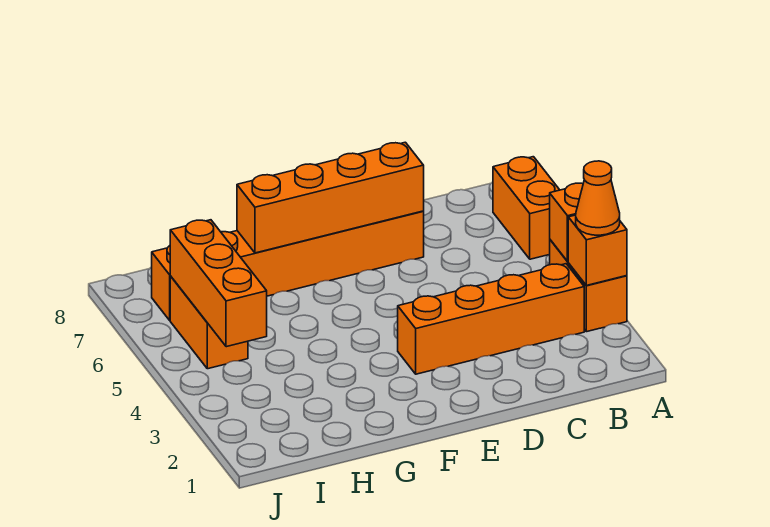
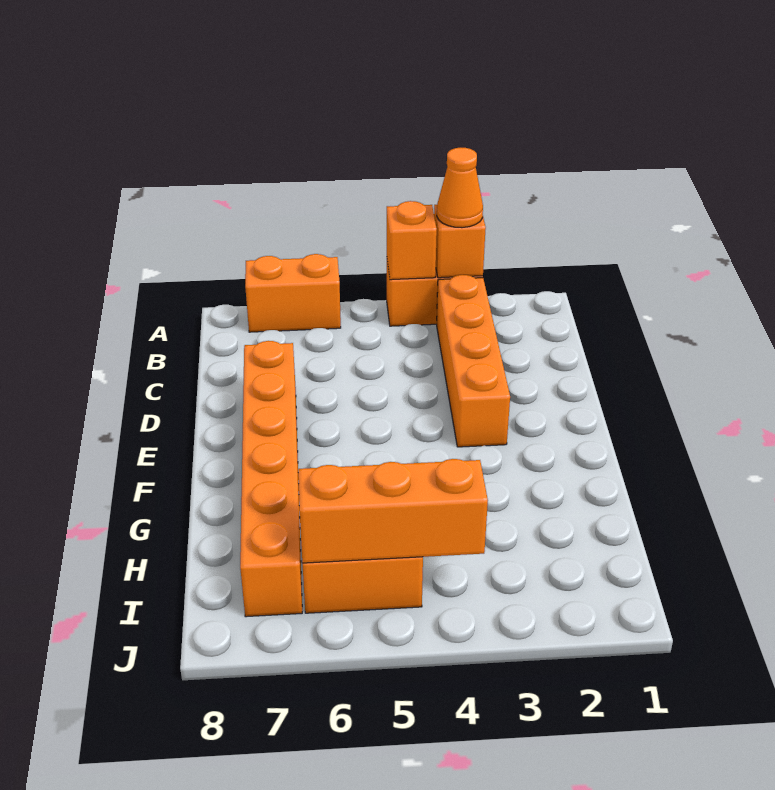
orange brick D7:G7 level 2 -> none

